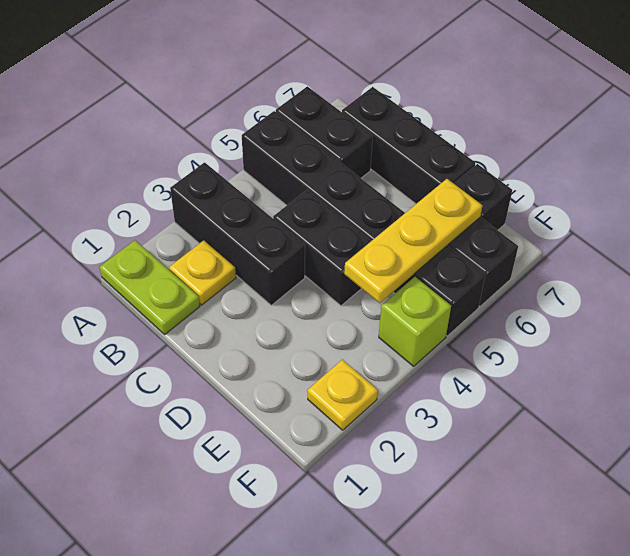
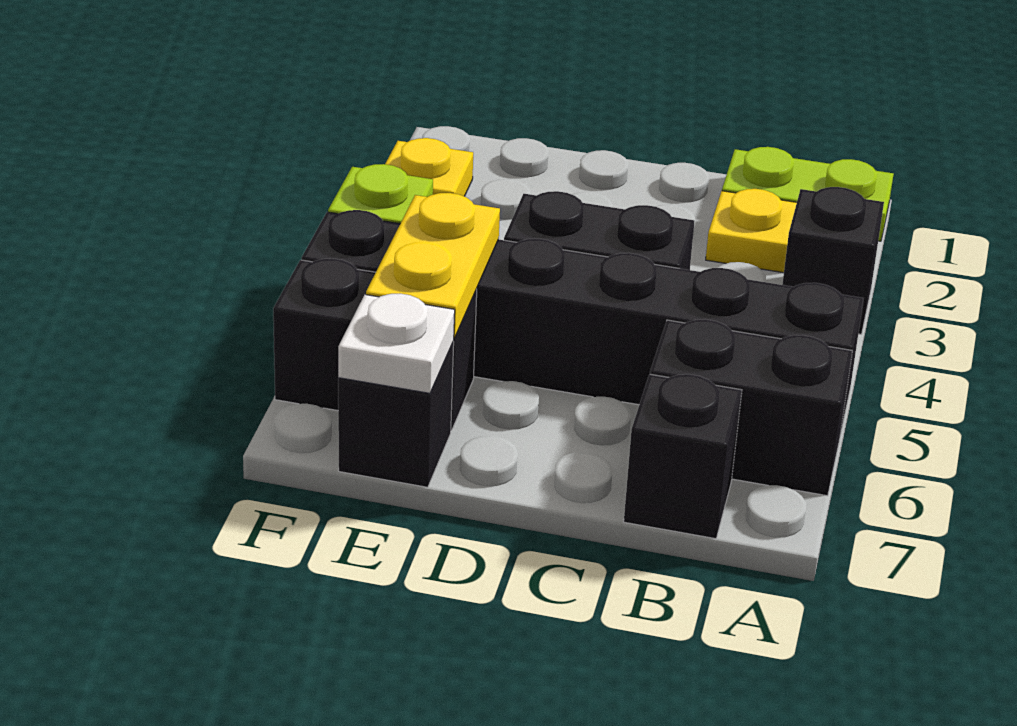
black brick A3:C3 level 1 -> black brick A3 level 1
black brick B7:D7 level 1 -> black brick B7 level 1
yellow plate E4:E6 level 2 -> yellow plate E5:E6 level 2
none -> white plate E7 level 2

